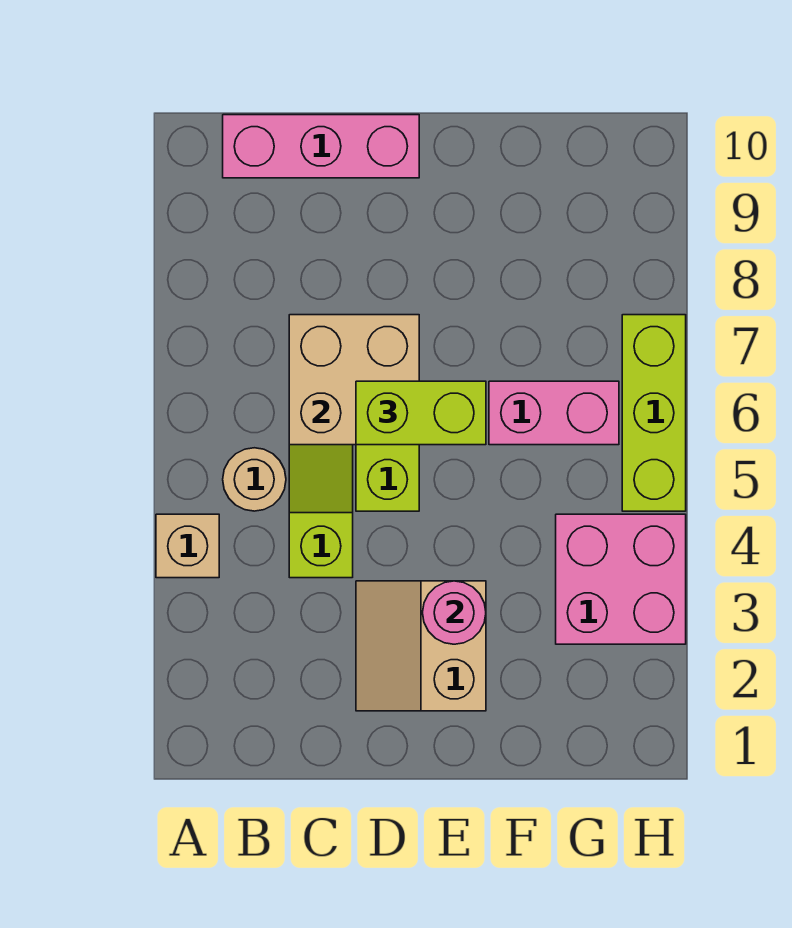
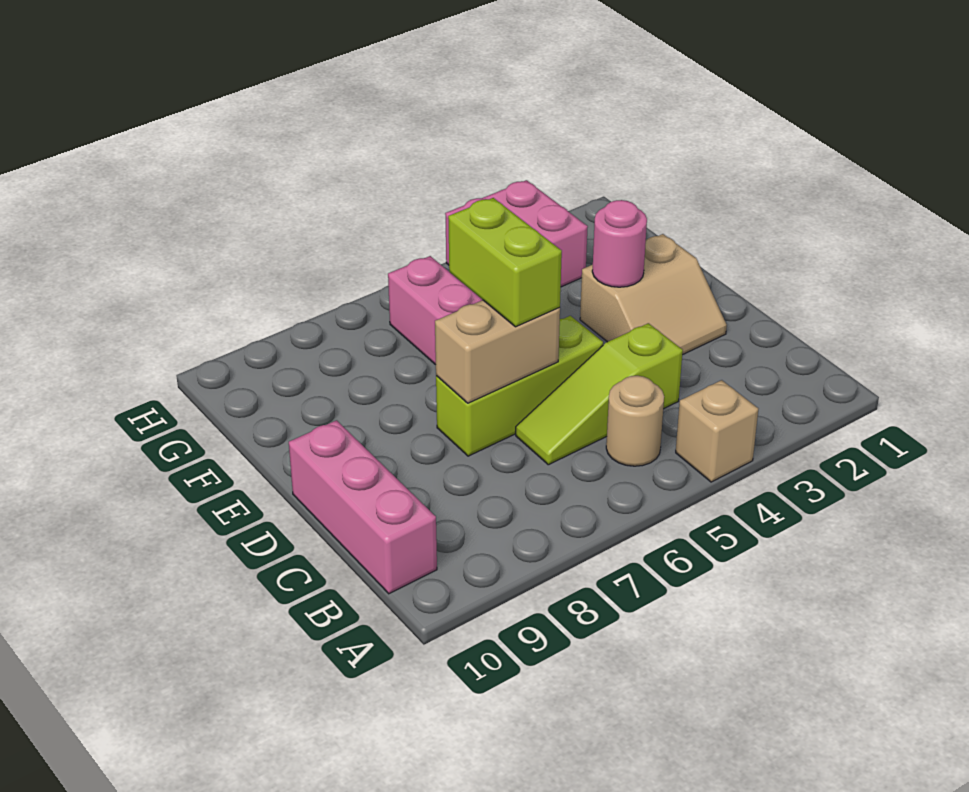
tan brick C6:D7 level 2 -> tan brick D6:D7 level 2
lime brick H5:H7 level 1 -> none

